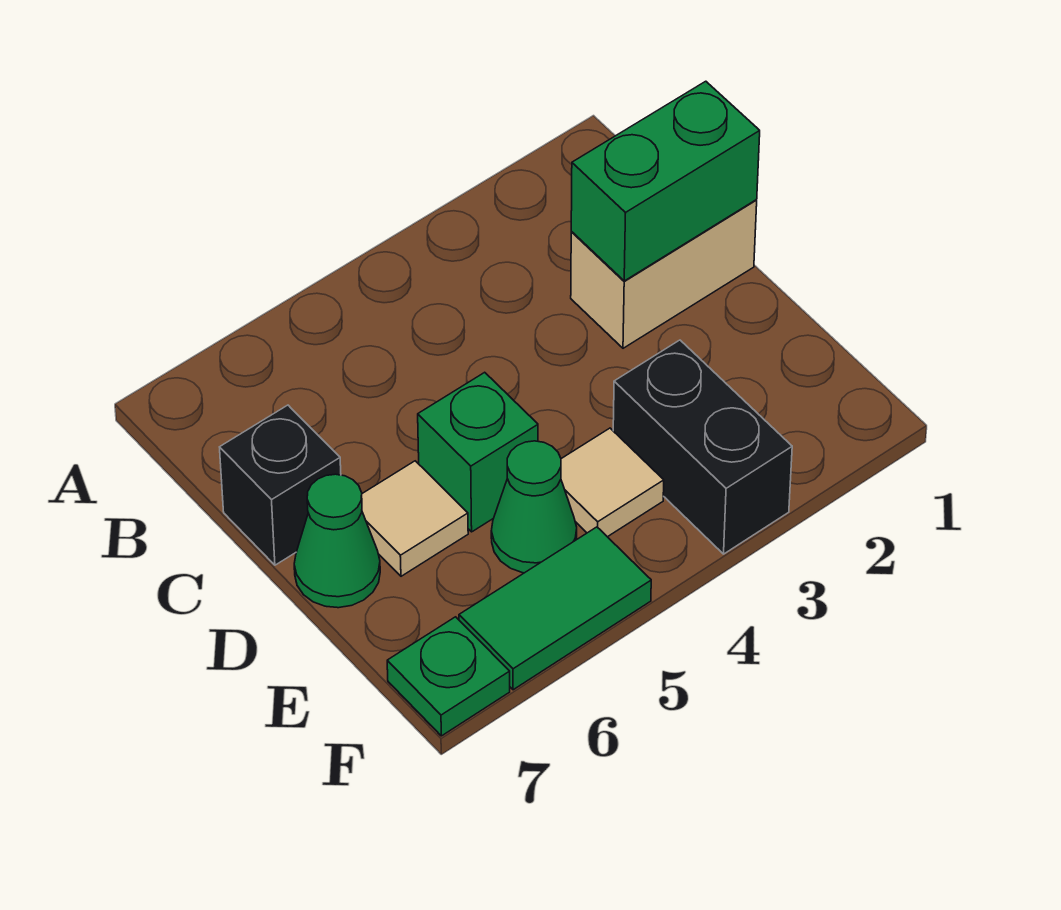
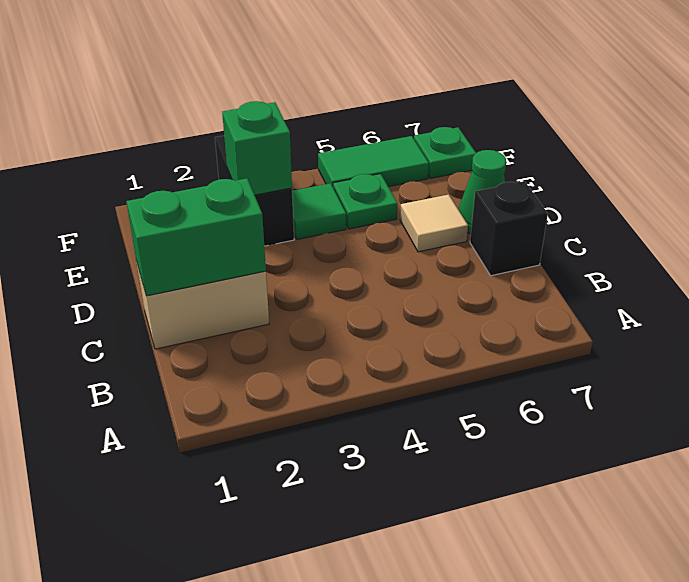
green brick D5 level 1 -> green brick E3 level 2
tan tile E4 level 1 -> green tile E4 level 1
green cone E5 level 1 -> green plate E5 level 1

